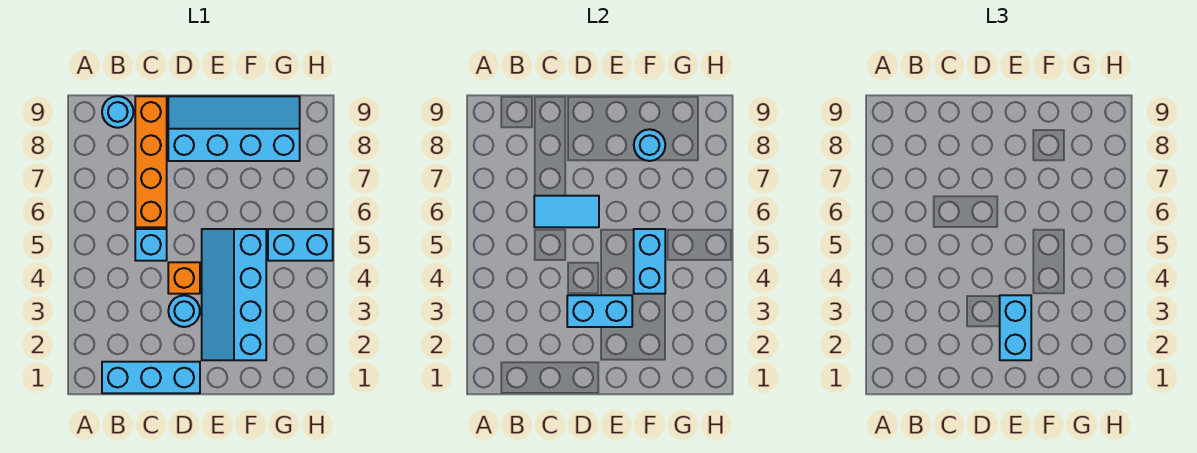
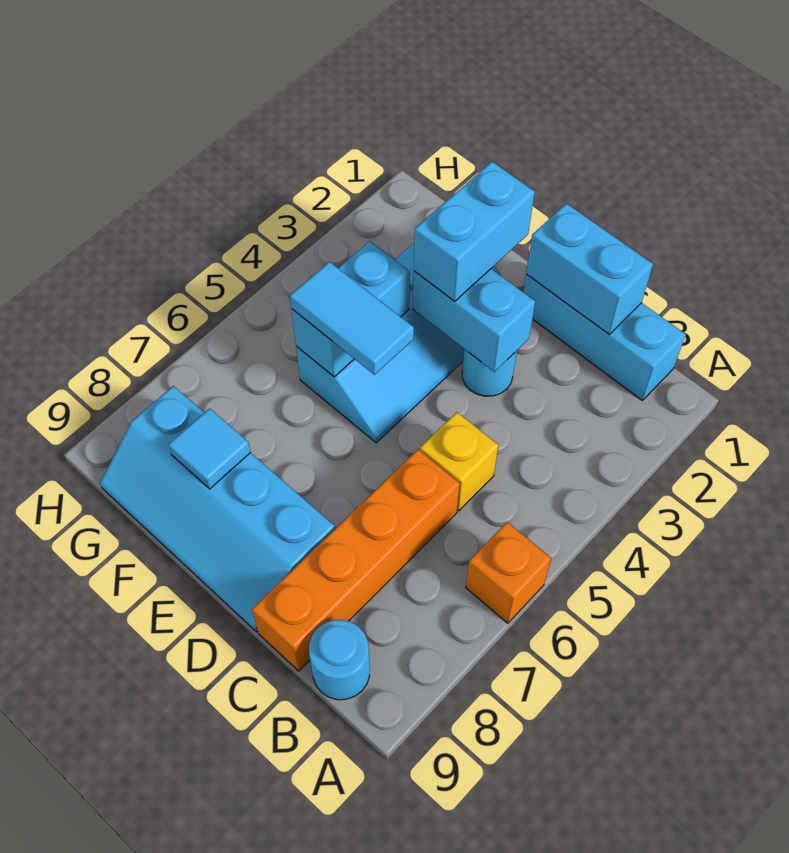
cyan brick C5 level 1 -> yellow brick C5 level 1
cyan tile C6:D6 level 2 -> cyan tile E5:F5 level 3
orange brick D4 level 1 -> orange brick A6 level 1
cyan round brick F8 level 2 -> cyan tile F8 level 2
cyan brick G5:H5 level 1 -> cyan brick C1:D1 level 2

